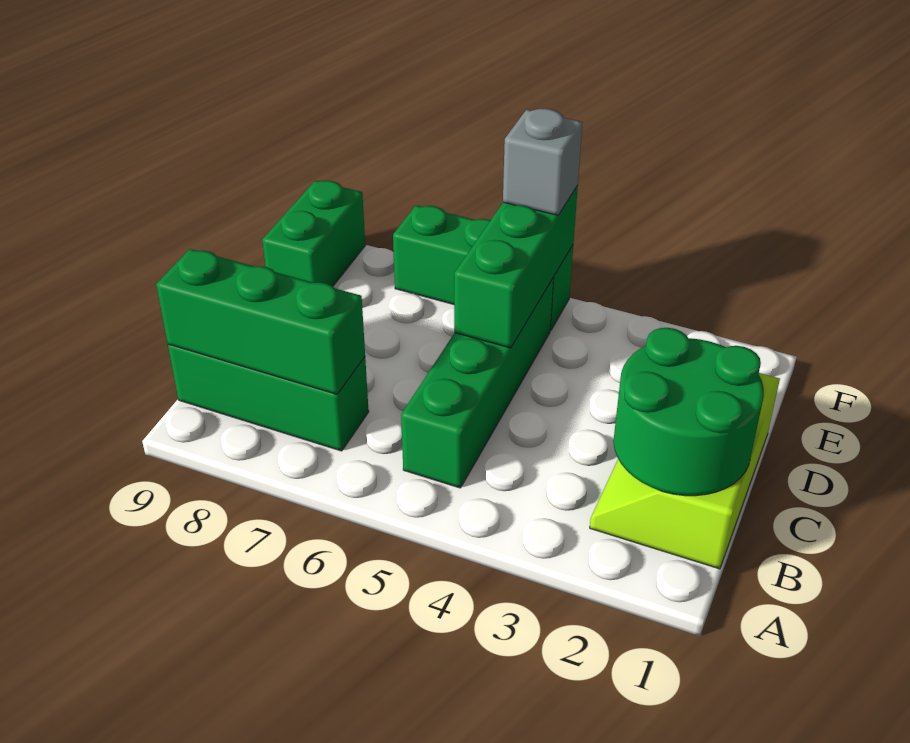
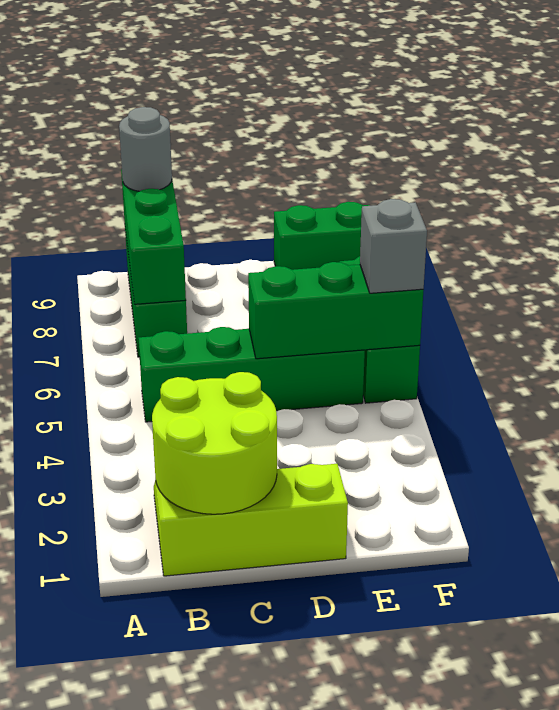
green round brick B1:C2 level 2 -> lime round brick B1:C2 level 2
none -> grey round brick B9 level 3

